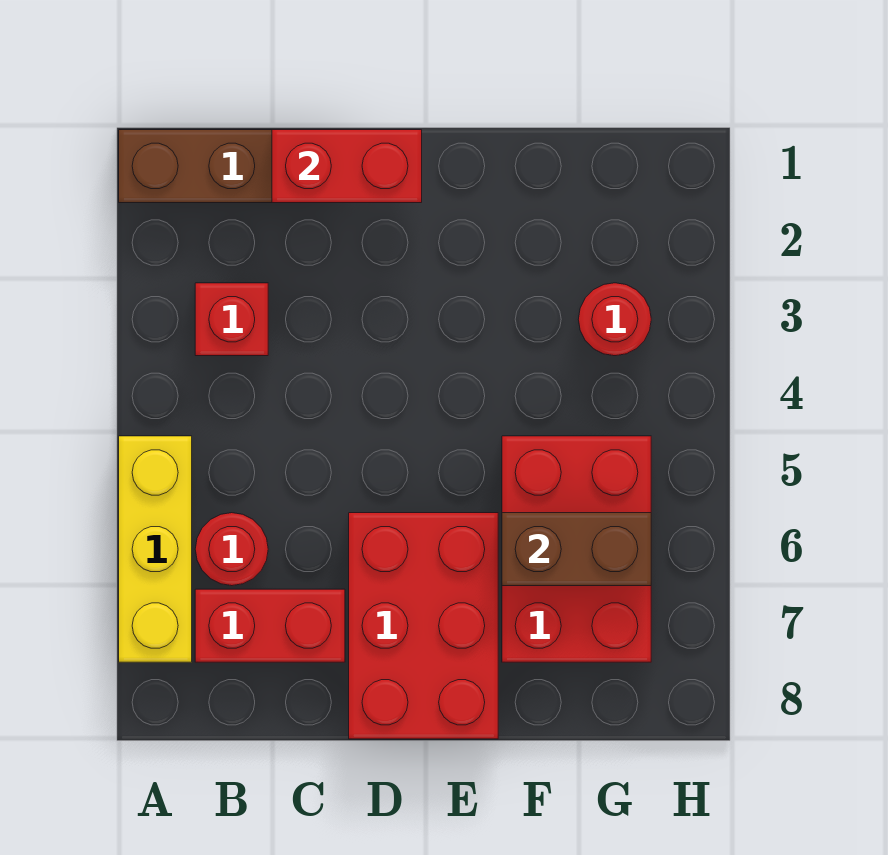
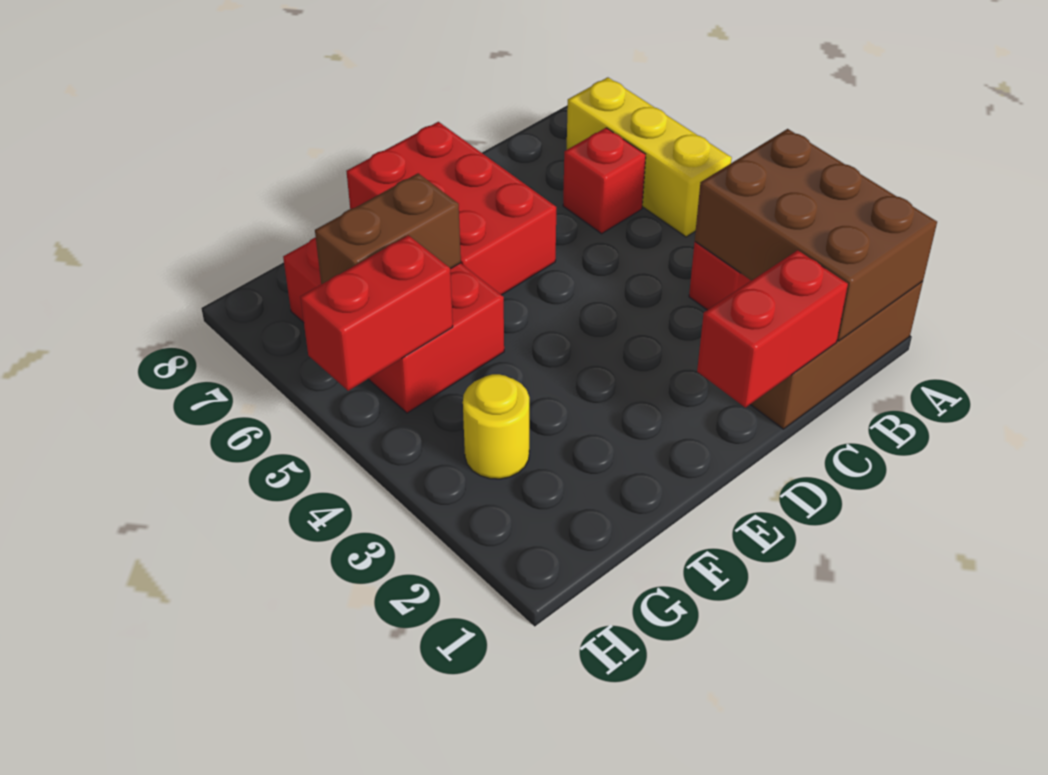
none -> brown brick A1:B3 level 2
red round brick B6 level 1 -> red brick B6 level 1
red brick B7:C7 level 1 -> red brick G5:H5 level 2
red round brick G3 level 1 -> yellow round brick G3 level 1

